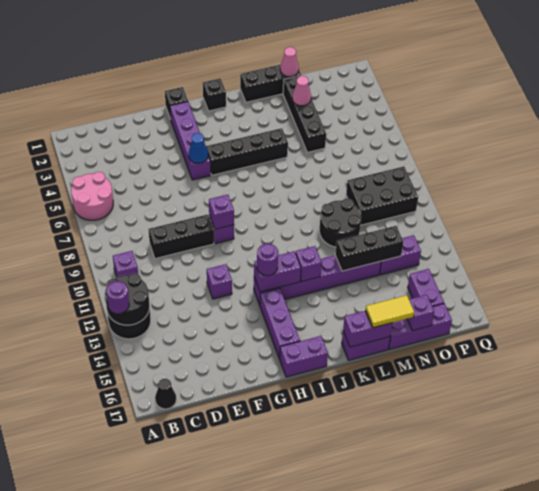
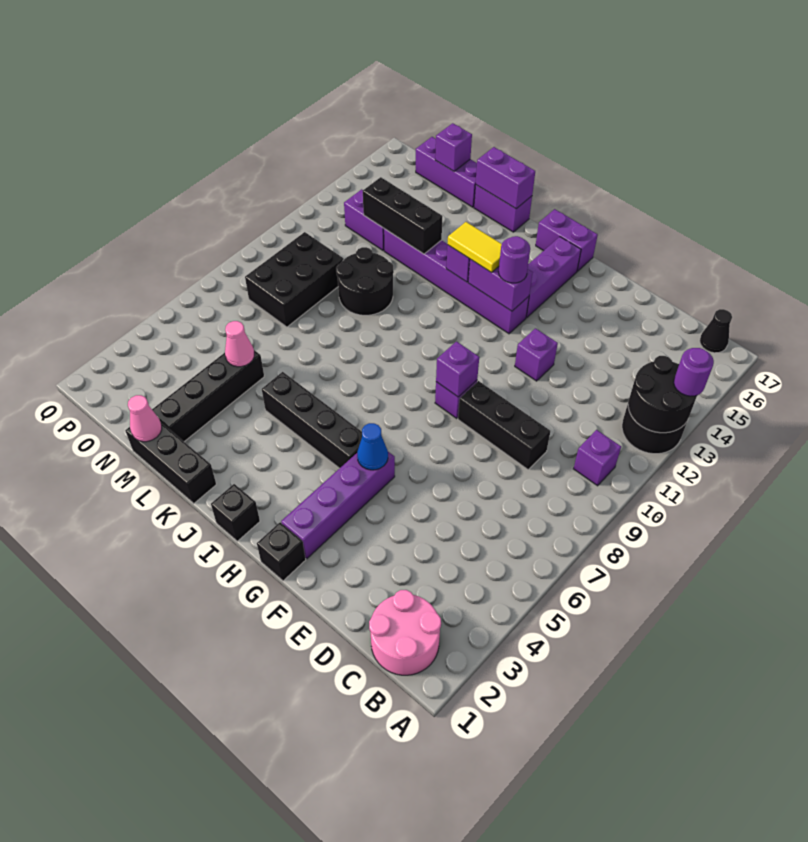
pink round brick A5:B6 level 1 -> pink round brick B1:C2 level 1
yellow tile L17:M17 level 3 -> yellow tile I13:J13 level 3
pink cone M3 level 2 -> pink cone M5 level 2
black brick N9:P10 level 1 -> black brick N8:O10 level 1
purple brick O15:O16 level 1 -> none

